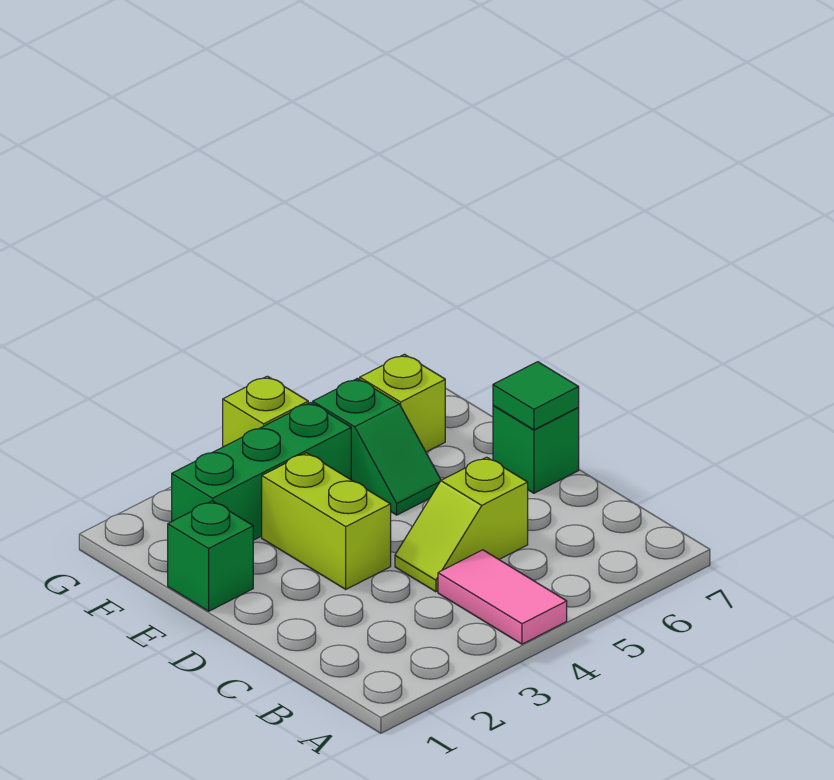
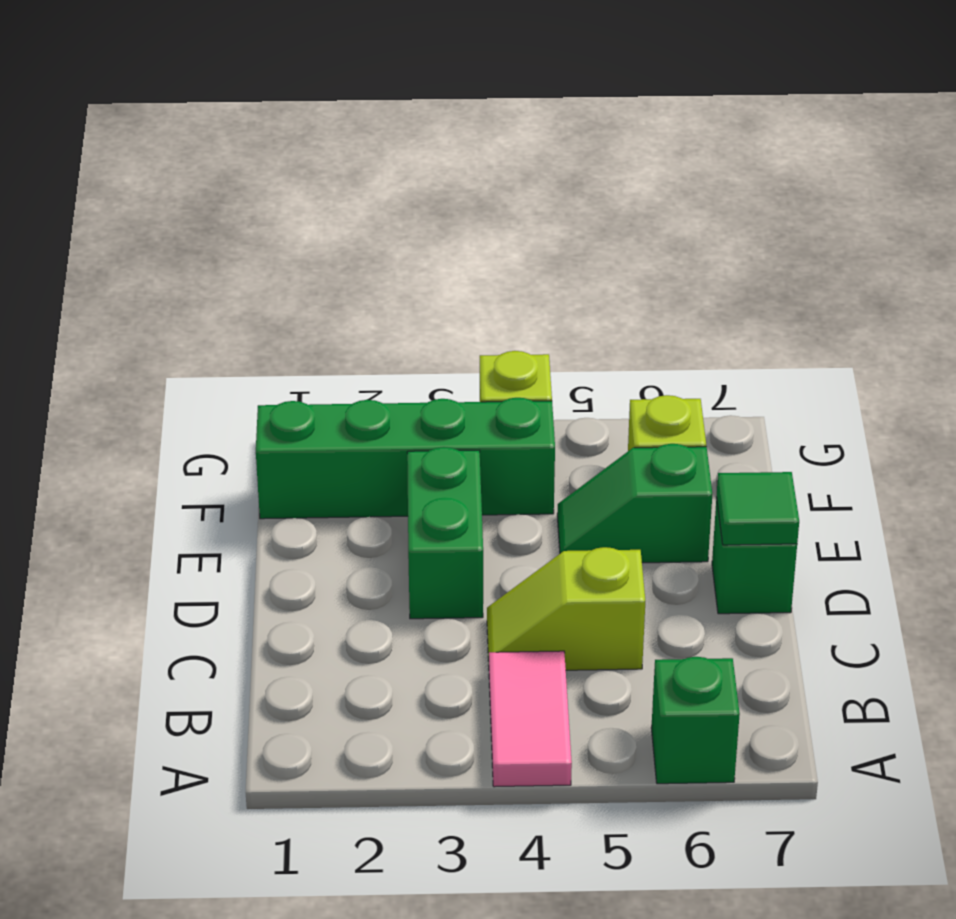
lime brick D3:E3 level 1 -> green brick D3:E3 level 1
green brick E1 level 1 -> green brick A6 level 1
green slope E5:F5 level 1 top F -> green slope E5:E6 level 1 top 6
green brick F2:F4 level 1 -> green brick F1:F4 level 1

